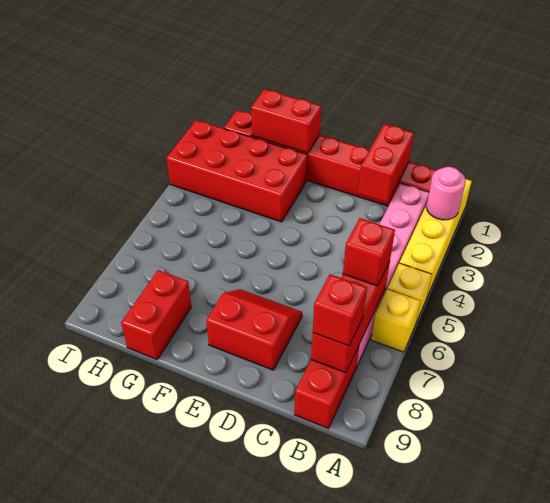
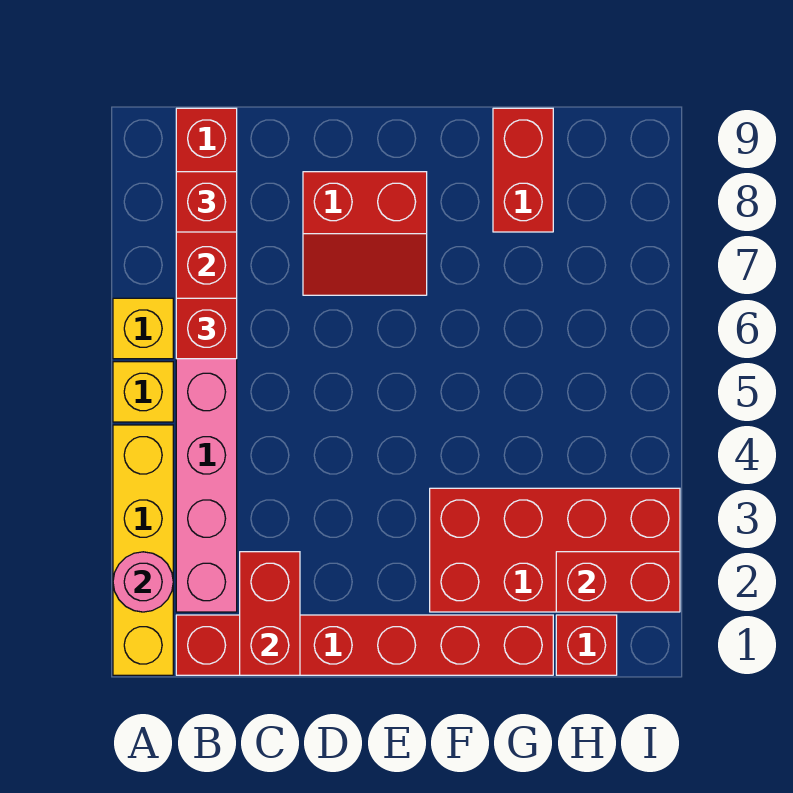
red brick F1:G1 level 2 -> red brick H2:I2 level 2

